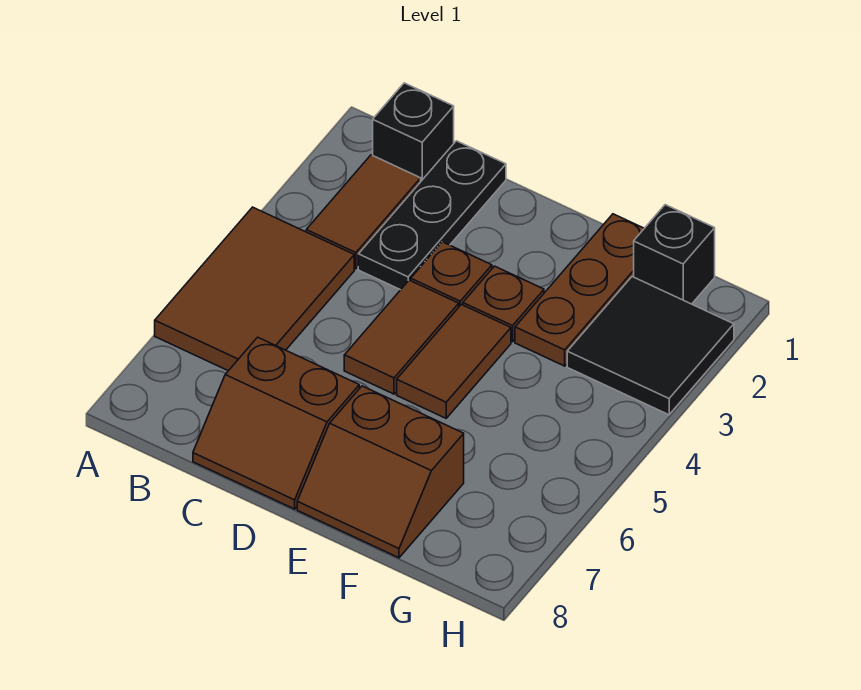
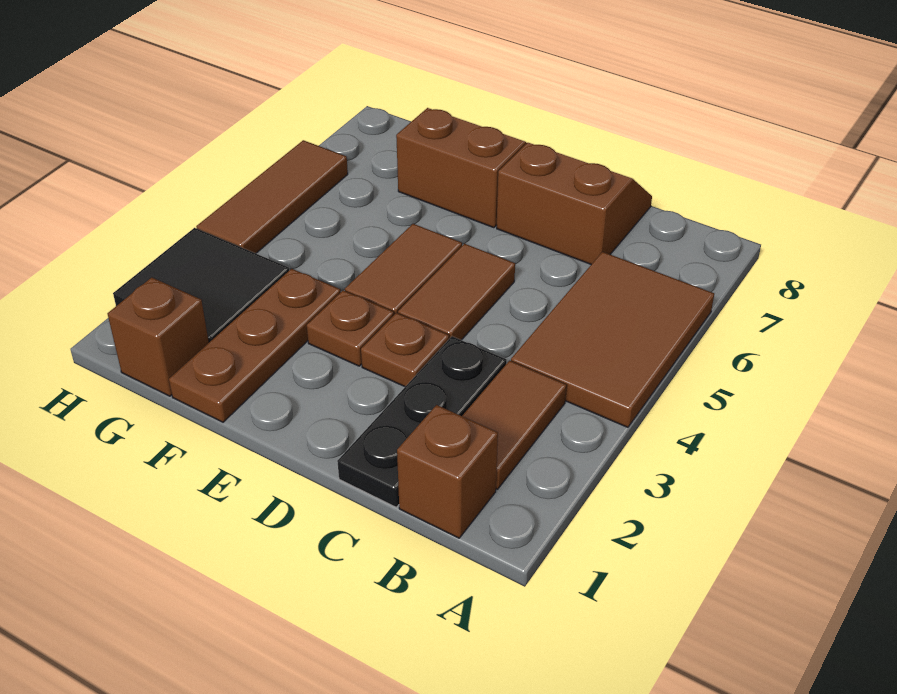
black brick B1 level 1 -> brown brick B1 level 1
black brick G1 level 1 -> brown brick G1 level 1
none -> brown tile H4:H6 level 1

